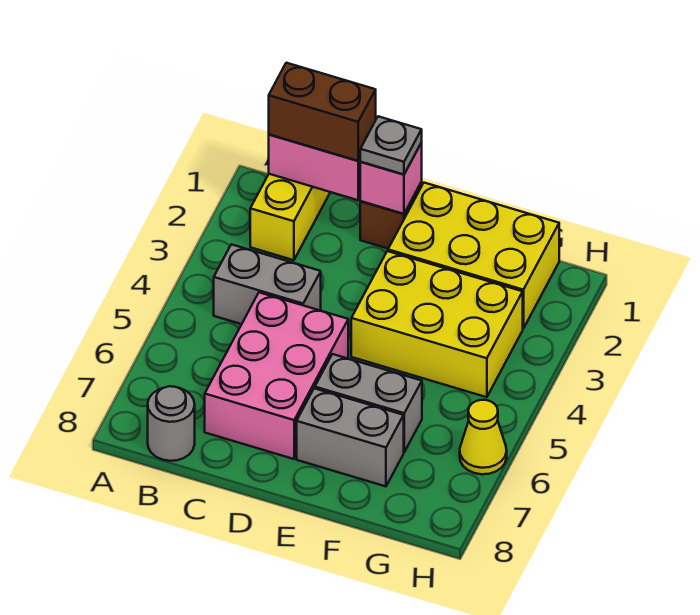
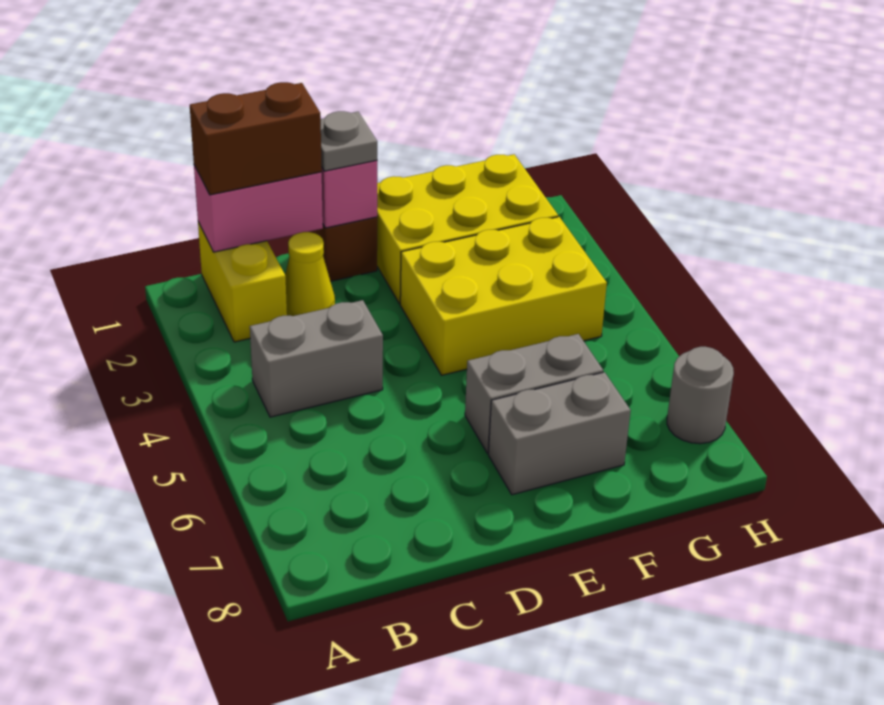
grey round brick B8 level 1 -> grey round brick H7 level 1
pink brick C5:D7 level 1 -> none
yellow cone H6 level 1 -> yellow cone C2 level 1

